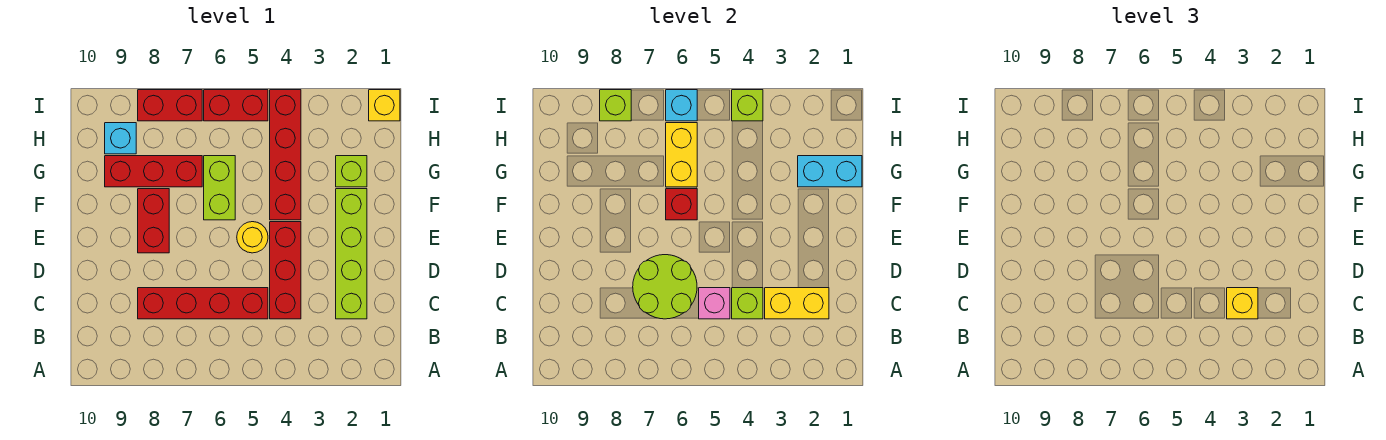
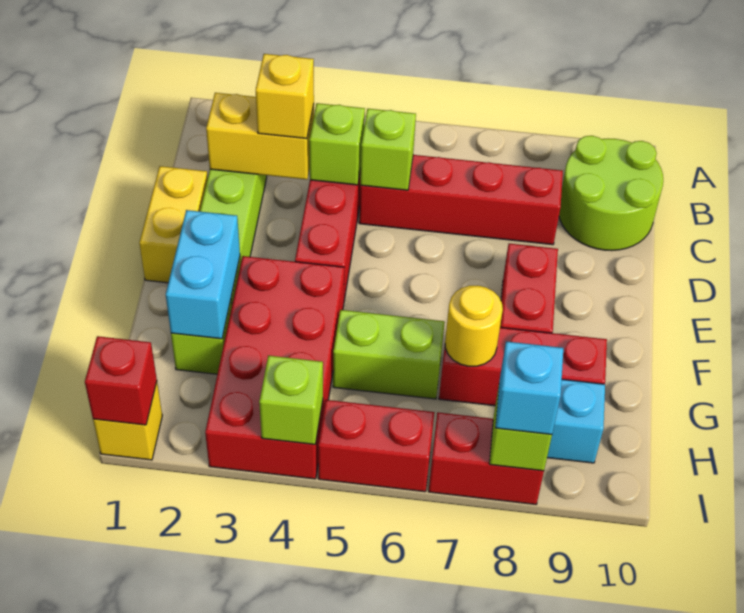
pink brick C5 level 2 -> lime brick C5 level 2
lime round brick C6:D7 level 2 -> lime round brick B9:C10 level 1
yellow round brick E5 level 1 -> yellow round brick G7 level 2
red brick F4:I4 level 1 -> red brick F3:I4 level 1
lime brick F6:G6 level 1 -> lime brick G5:G6 level 1
red brick F6 level 2 -> red brick I1 level 2
cyan brick G1:G2 level 2 -> cyan brick F2:G2 level 2
yellow brick G6:H6 level 2 -> yellow brick D1:E1 level 1
cyan brick I6 level 2 -> cyan brick I8 level 3

